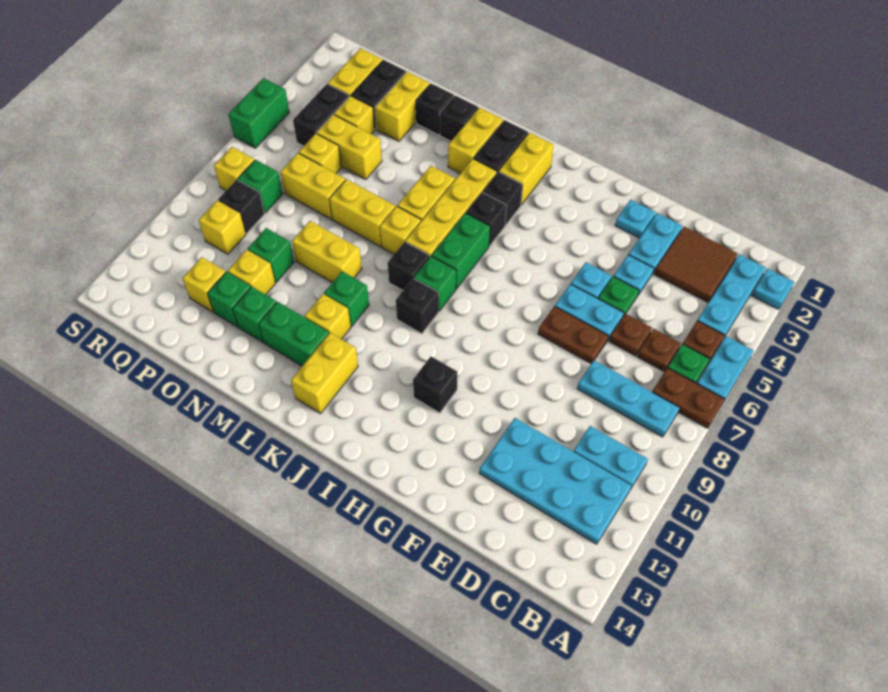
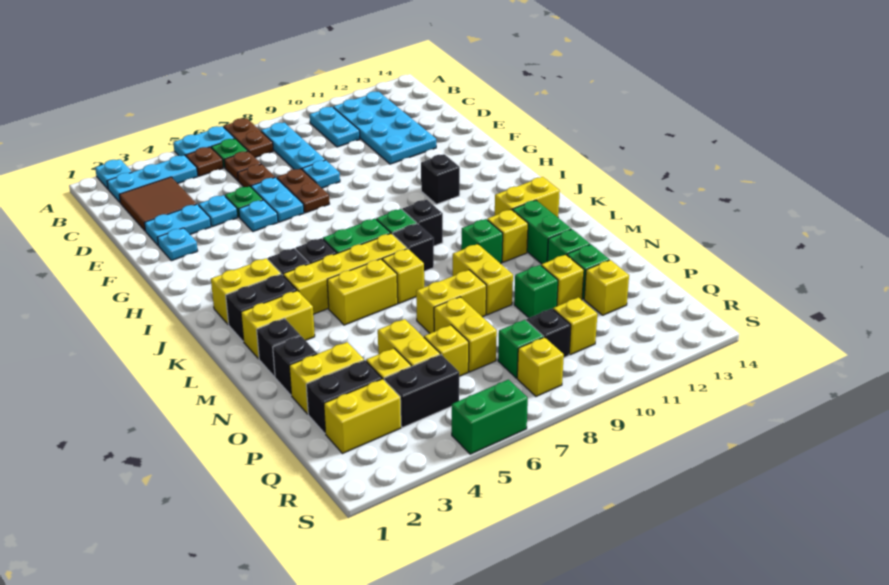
none -> cyan plate E8 level 1
yellow brick M7:N7 level 1 -> yellow brick N7:N8 level 1

